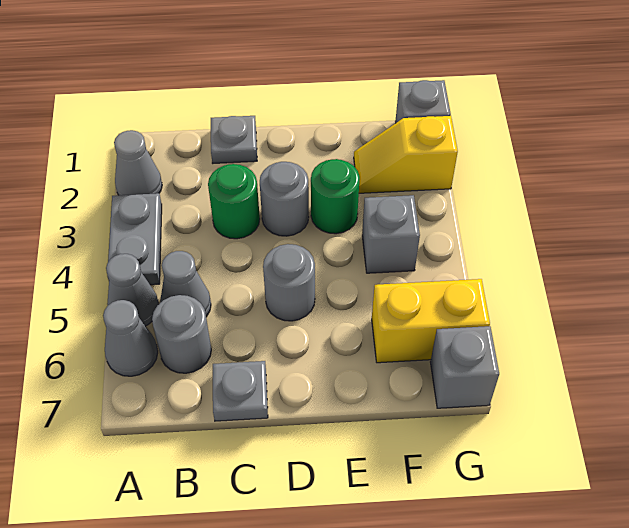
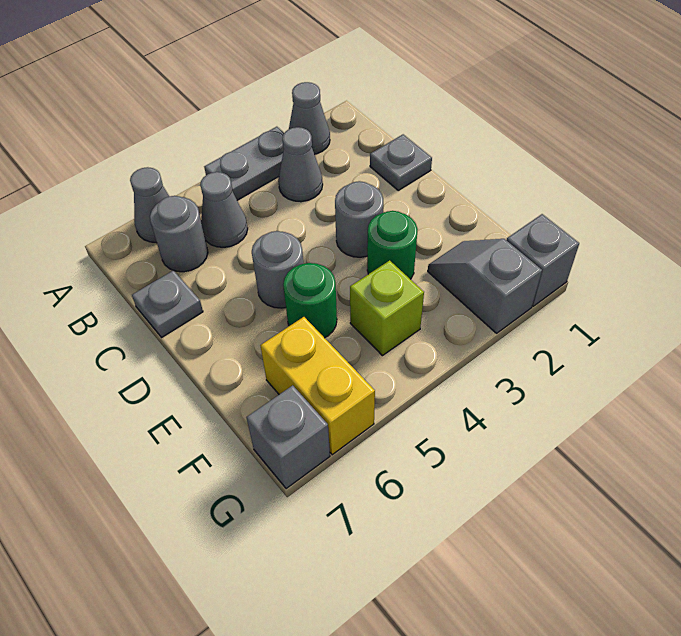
grey cone A5 level 1 -> grey cone B3 level 1
green round brick C3 level 1 -> green round brick E5 level 1
yellow slope F2:G2 level 1 top G -> grey slope F2:G2 level 1 top G
grey brick F4 level 1 -> lime brick F4 level 1

